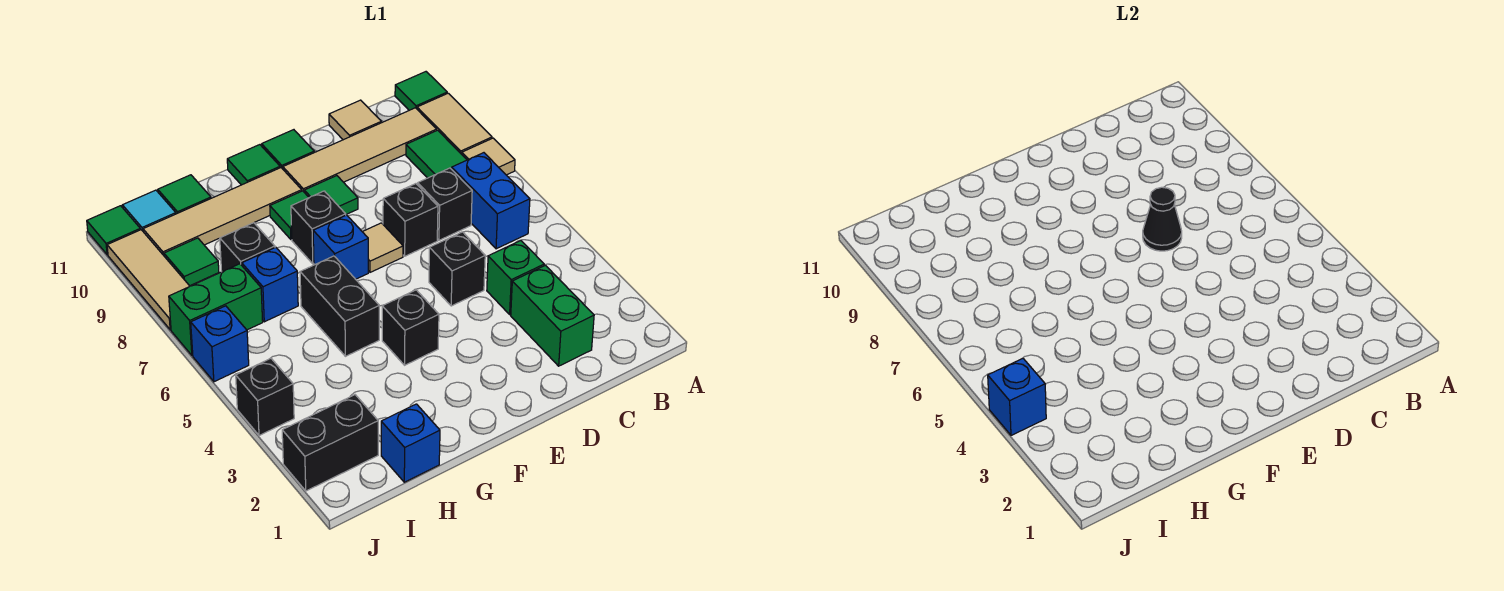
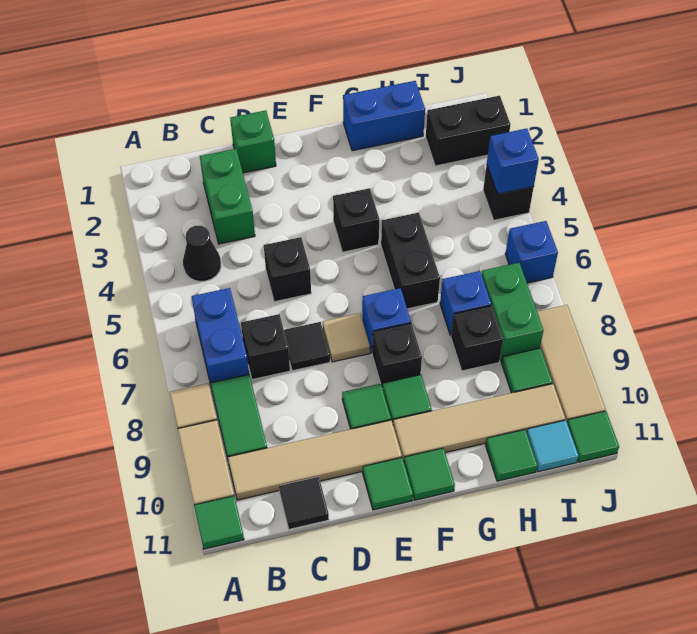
green brick C4 level 1 -> green brick D1 level 1
tan tile C11 level 1 -> black tile C11 level 1
black brick D7 level 1 -> black tile D7 level 1
black cone D7 level 2 -> black cone B4 level 1
blue brick H1 level 1 -> blue brick G1:H1 level 1
green brick I7:J7 level 1 -> green brick I7:I8 level 1

